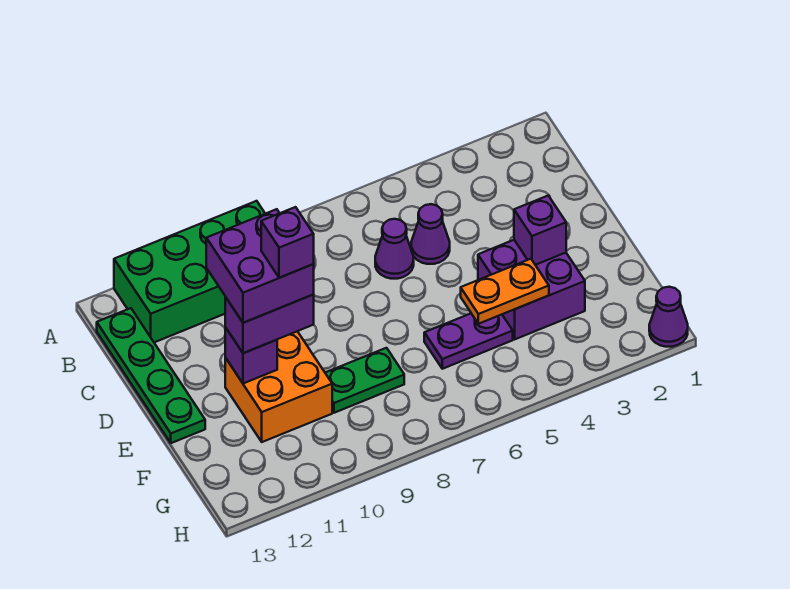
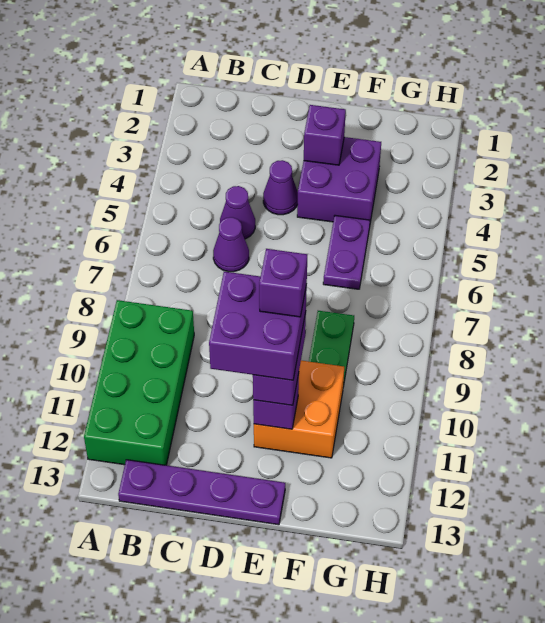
green plate B13:E13 level 1 -> purple plate B13:E13 level 1
orange plate F4:F5 level 2 -> none
purple cone H1 level 1 -> purple cone D4 level 1

